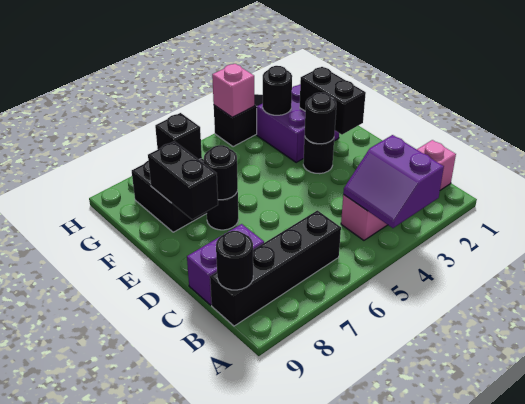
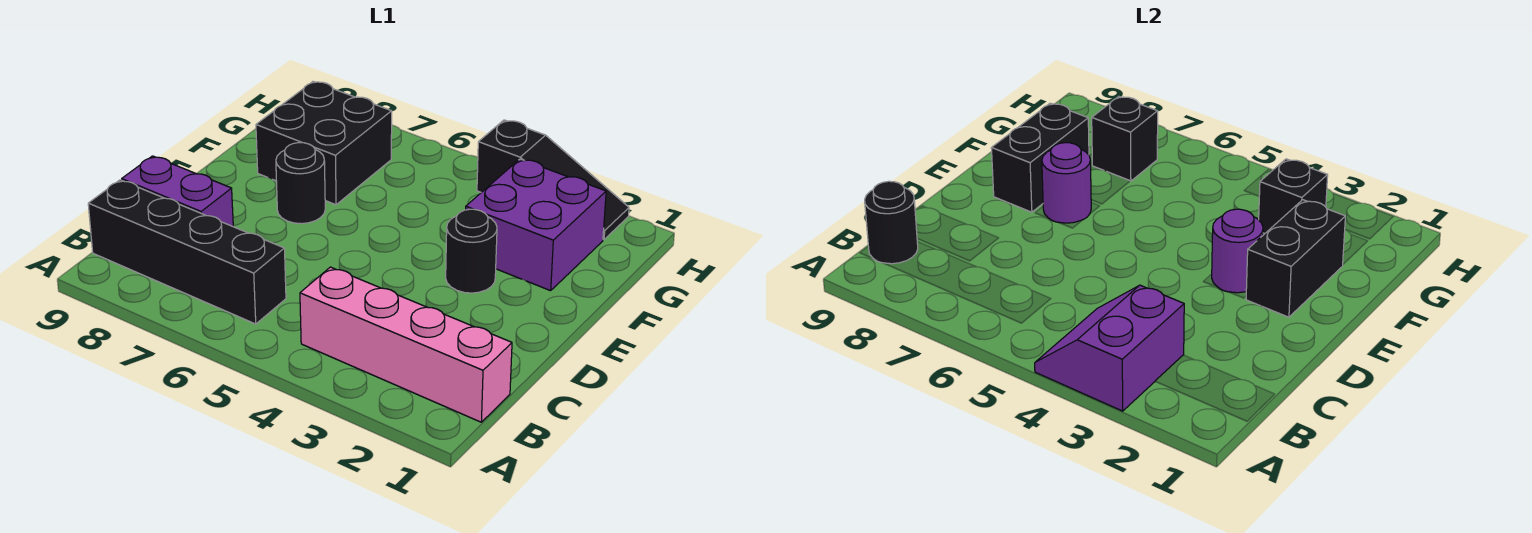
black round brick E3 level 2 -> purple round brick E3 level 2
black round brick E7 level 2 -> purple round brick E7 level 2
black round brick G3 level 2 -> black brick G3 level 2
pink brick H4 level 2 -> none

